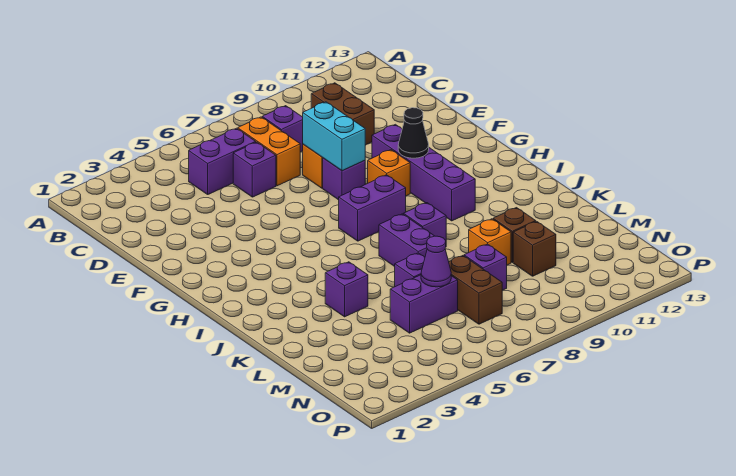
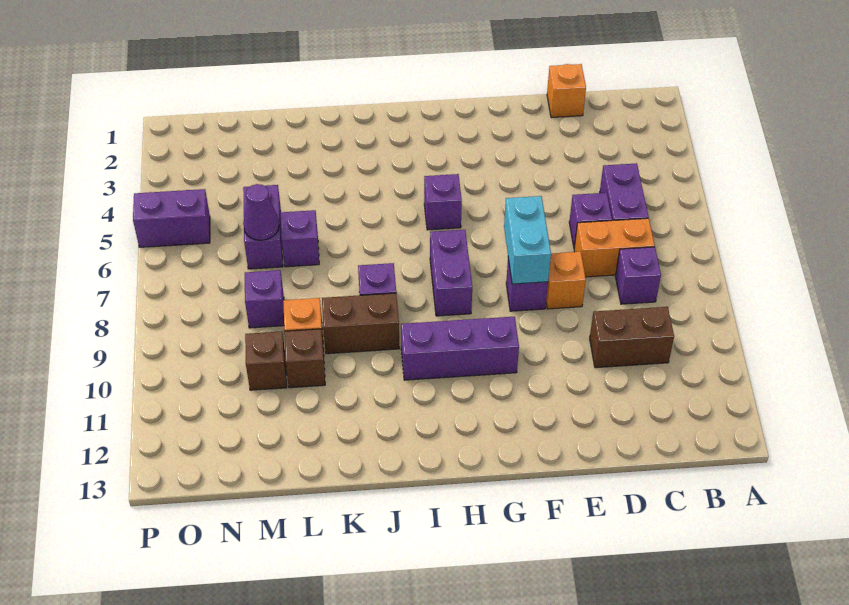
cyan brick E8:F8 level 2 -> cyan brick F7:F8 level 2
purple brick F10:I10 level 1 -> purple brick G10:I10 level 1
orange brick G9 level 1 -> orange brick D1 level 1
black cone G10 level 2 -> none
purple brick J7:K7 level 1 -> purple brick O5:P5 level 1
purple brick K4 level 1 -> purple brick H5 level 1
brown brick M7:N7 level 1 -> brown brick J9:K9 level 1

